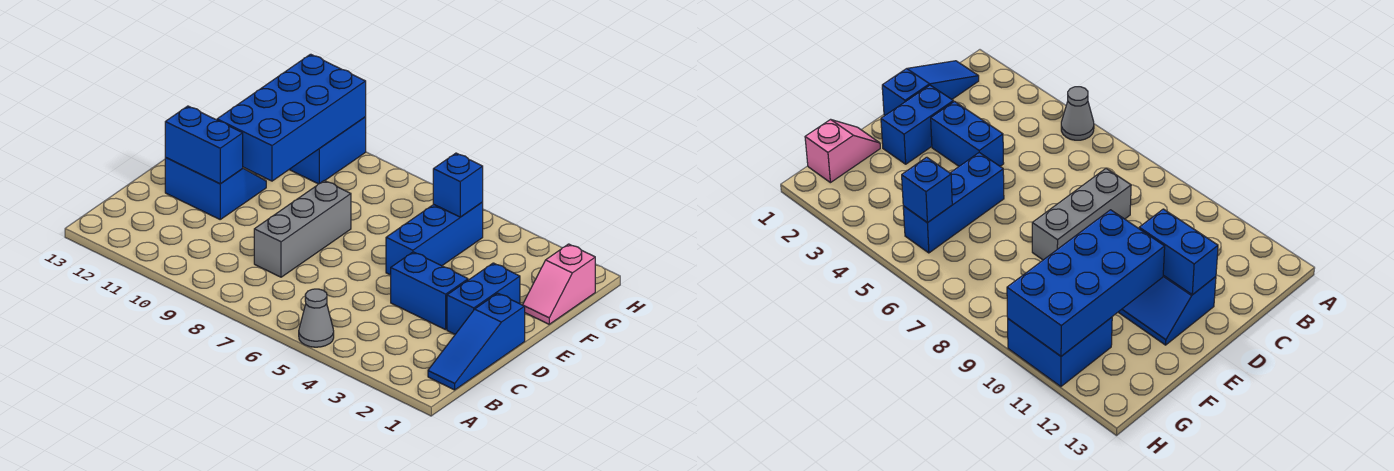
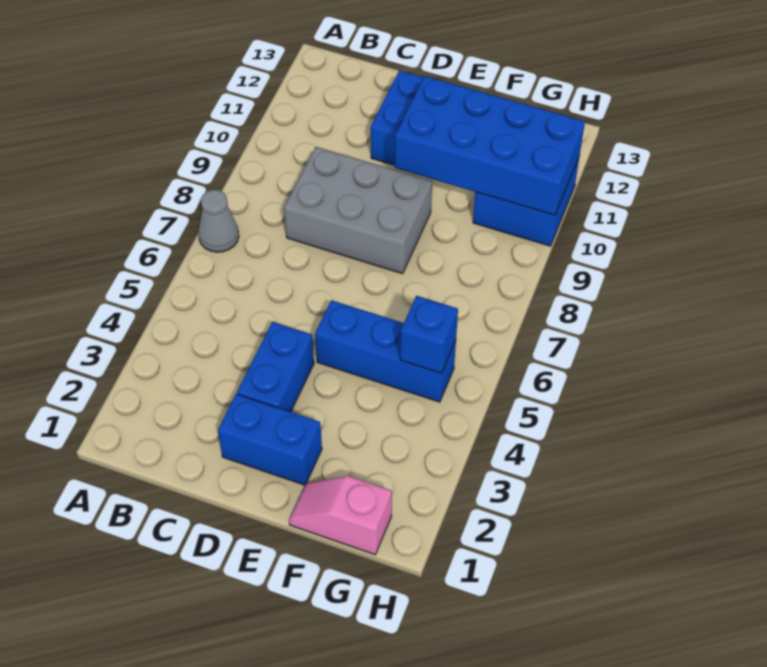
grey cone A5 level 1 -> grey cone A7 level 1
blue slope B1:D1 level 1 top D -> none
grey brick C8:E8 level 1 -> grey brick C8:E9 level 1
blue brick D11:D12 level 2 -> none

